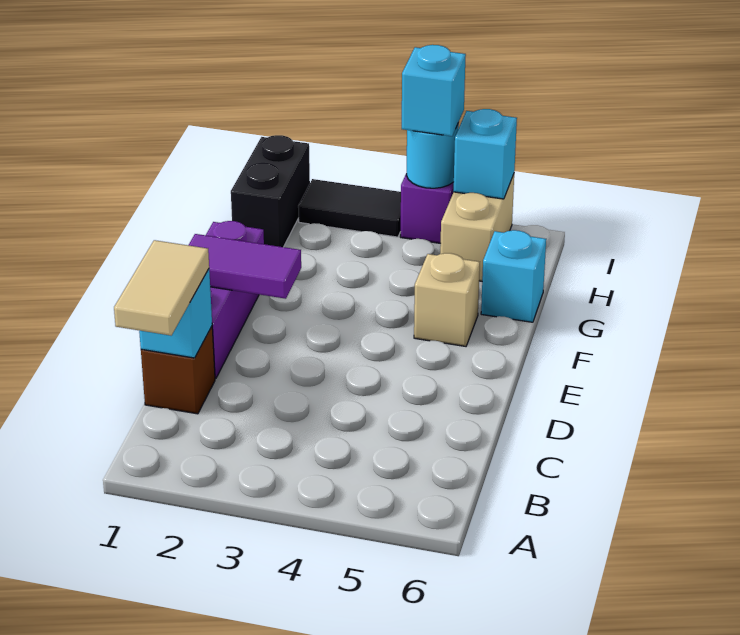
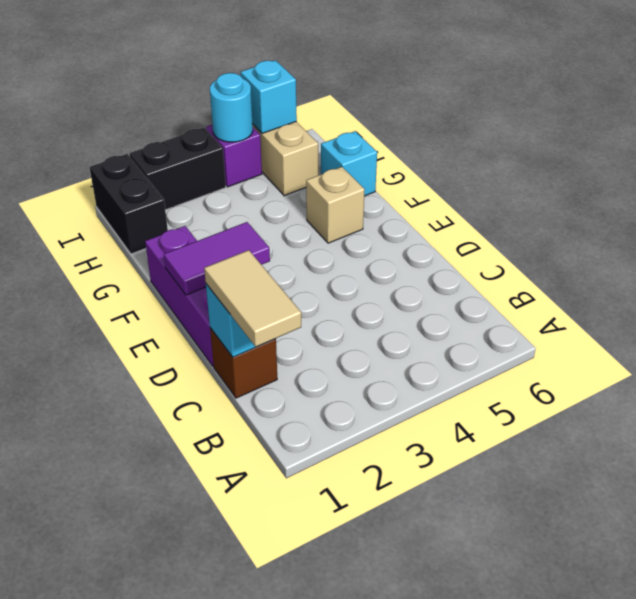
black tile I2:I3 level 1 -> black brick I2:I3 level 1
cyan brick I4 level 3 -> none

